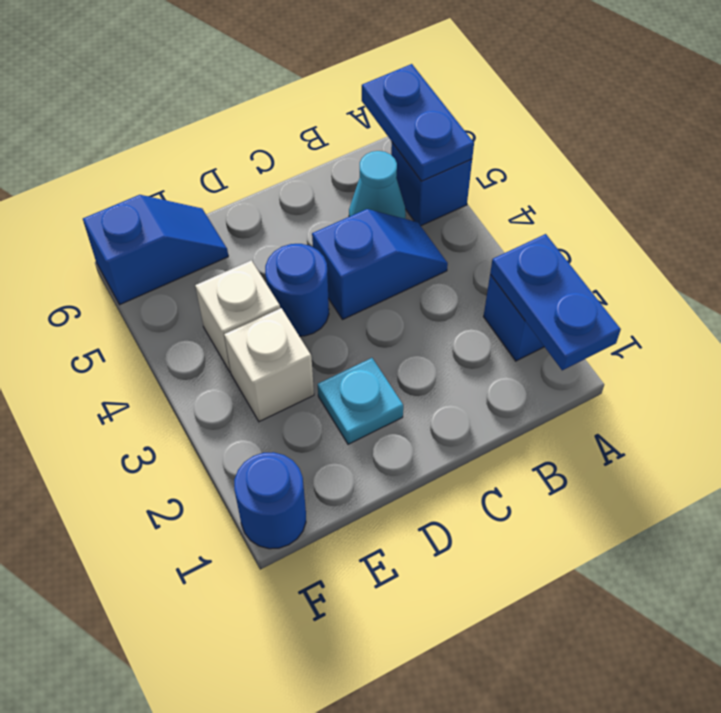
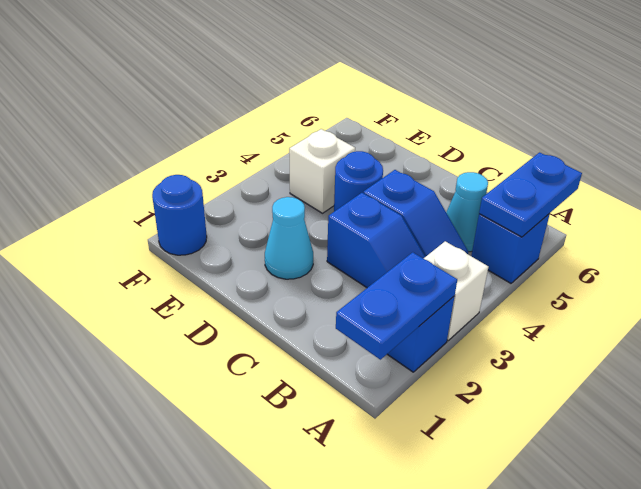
cyan plate D2 level 1 -> cyan cone D2 level 1
white brick E3 level 1 -> white brick A3 level 1
blue slope E6:F6 level 1 top F -> blue slope B3:C3 level 1 top C

